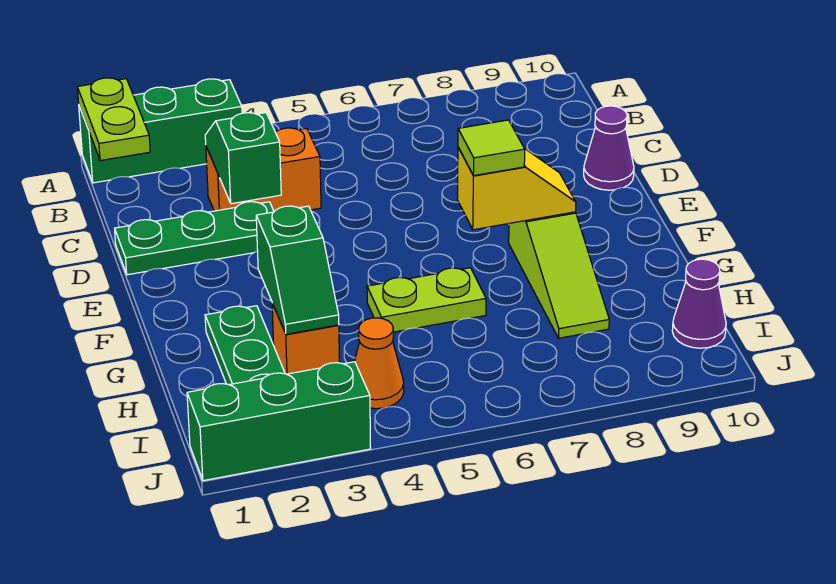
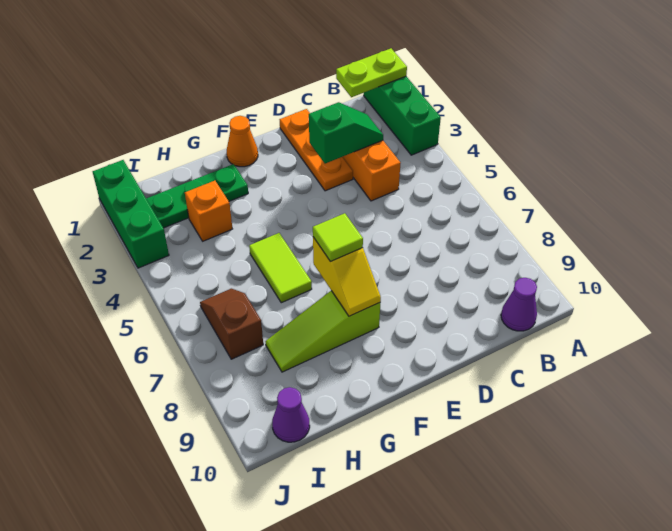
green plate D1:D3 level 1 -> orange plate D1:D3 level 1
purple cone D10 level 1 -> purple cone B10 level 1
green slope G3:H3 level 2 top G -> none
lime plate G5:G6 level 1 -> lime tile G5:G6 level 1
orange cone I4 level 1 -> orange cone F1 level 1
none -> brown slope I6:I7 level 1 top 7

